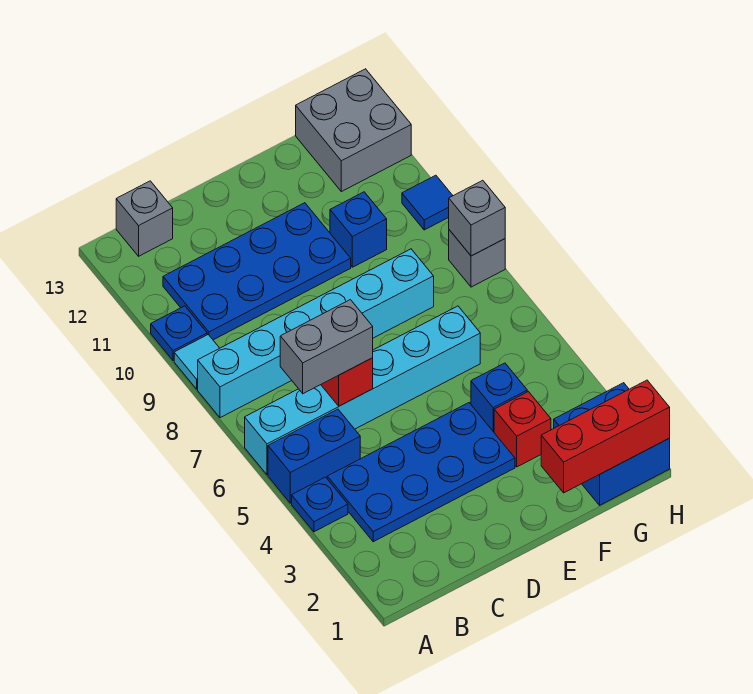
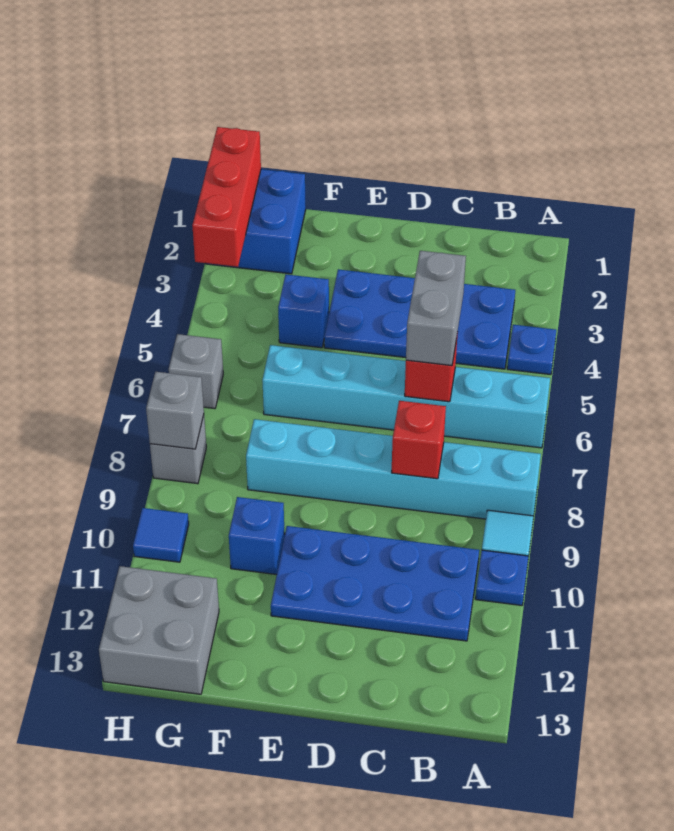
blue brick A5:B5 level 1 -> none
grey brick B6:C6 level 3 -> grey brick C5:C6 level 3
grey brick B13 level 1 -> grey brick H6 level 1
red brick F1:H1 level 2 -> red brick H1:H3 level 2
red brick F3 level 1 -> red brick C8 level 2

